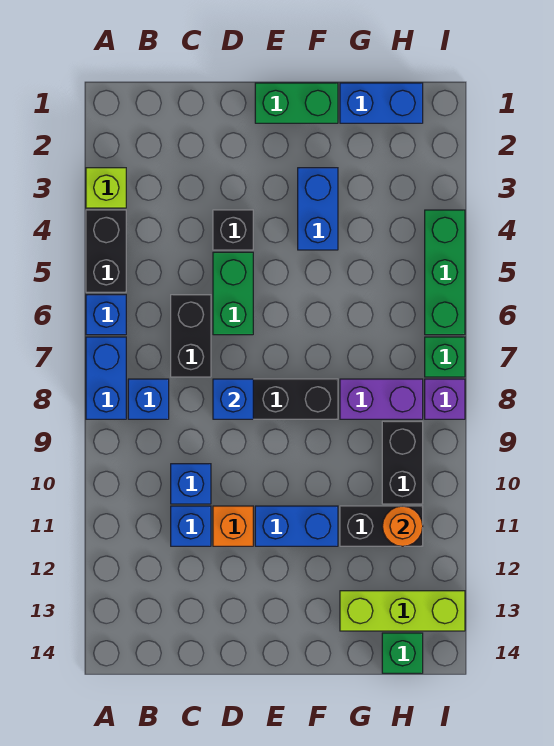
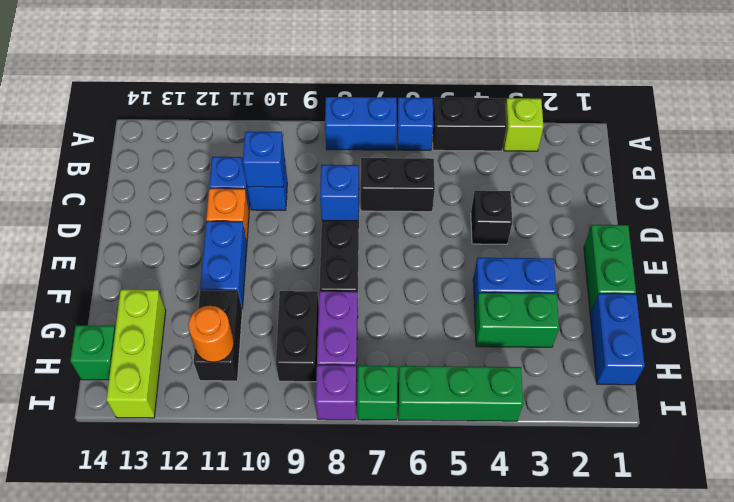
blue brick B8 level 1 -> blue brick C10 level 2
green brick D5:D6 level 1 -> green brick G3:G4 level 1
black brick H9:H10 level 1 -> black brick G9:H9 level 1

